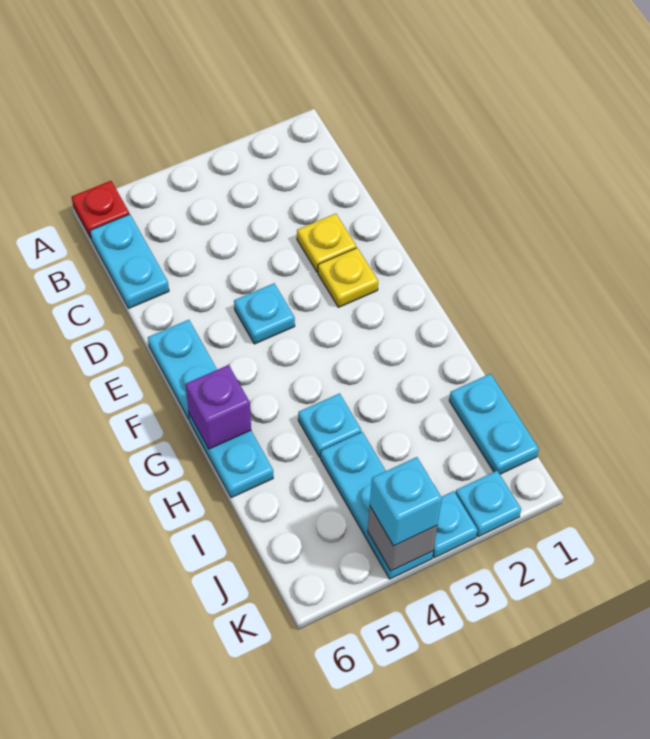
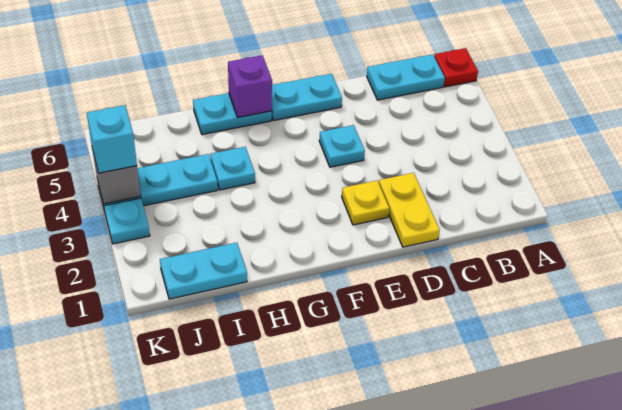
yellow plate D2 level 1 -> yellow plate D1:D2 level 1
cyan plate K2 level 1 -> none

